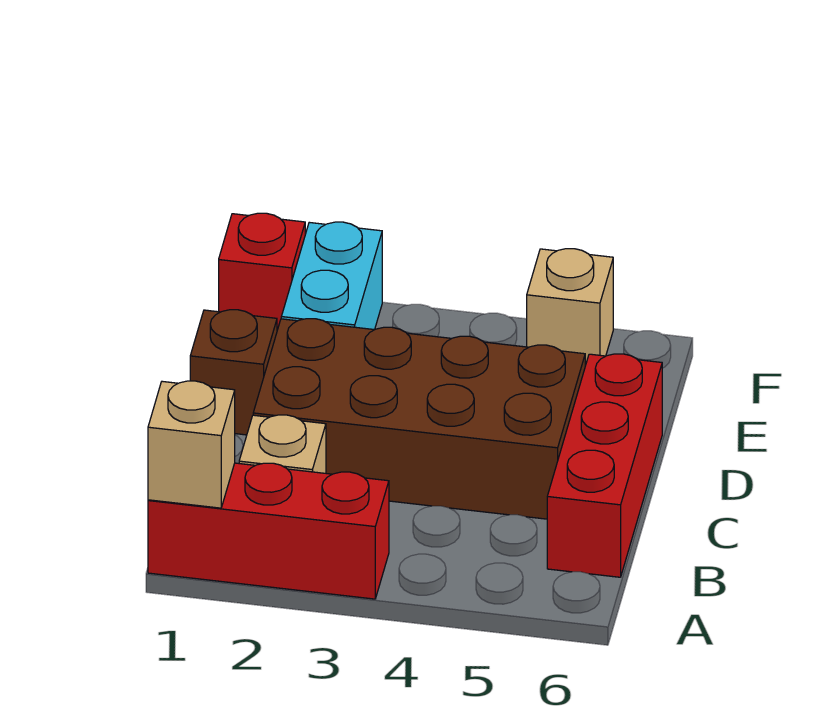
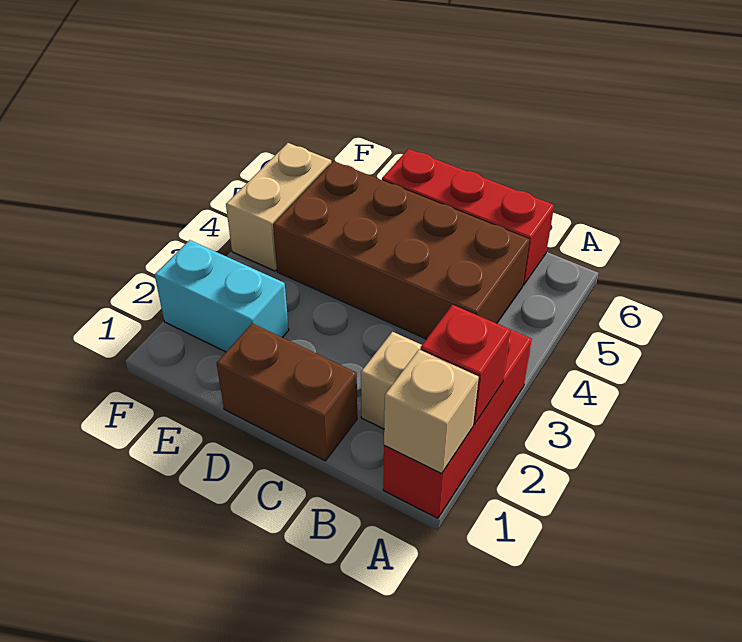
brown brick C2:D5 level 1 -> brown brick B4:E5 level 1
brown brick D1 level 1 -> brown brick C1:D1 level 1
red brick F1 level 1 -> red brick A2 level 2
tan brick F5 level 1 -> tan brick F4:F5 level 1

